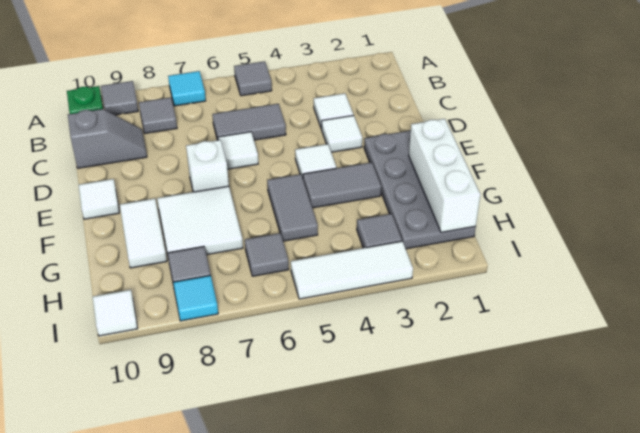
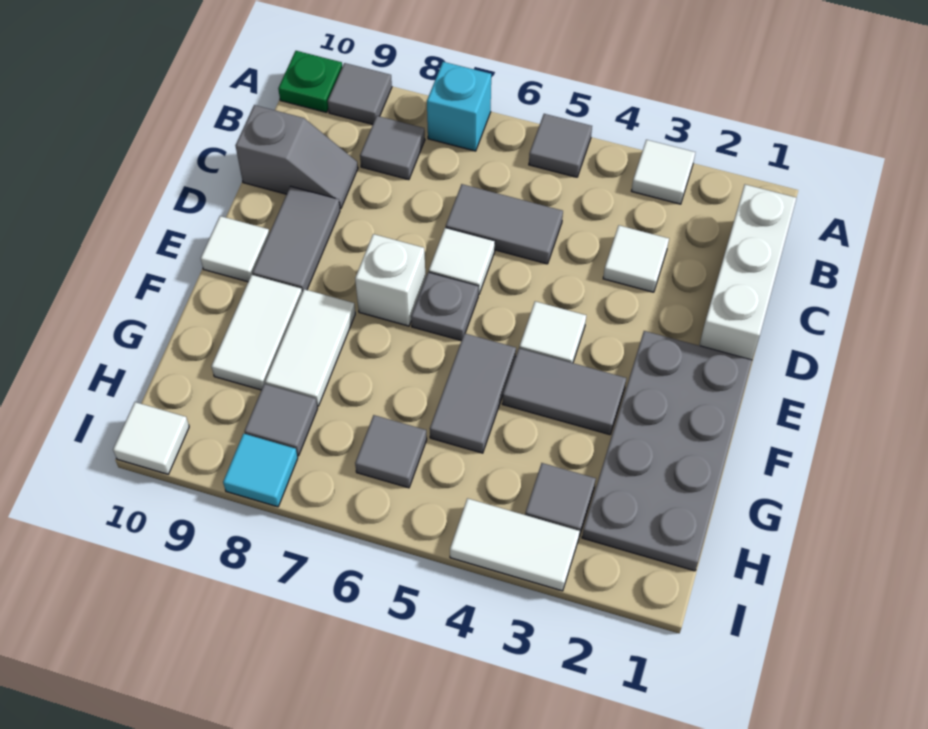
cyan tile A7 level 1 -> cyan brick A7 level 1
white tile D3 level 1 -> white tile A3 level 1
none -> grey tile D9:E9 level 1
none -> grey plate E6 level 1
white brick F1:H1 level 2 -> white brick B1:D1 level 1
white tile F7:G8 level 1 -> white tile F8:G8 level 1
white tile I3:I5 level 1 -> white tile I3:I4 level 1

